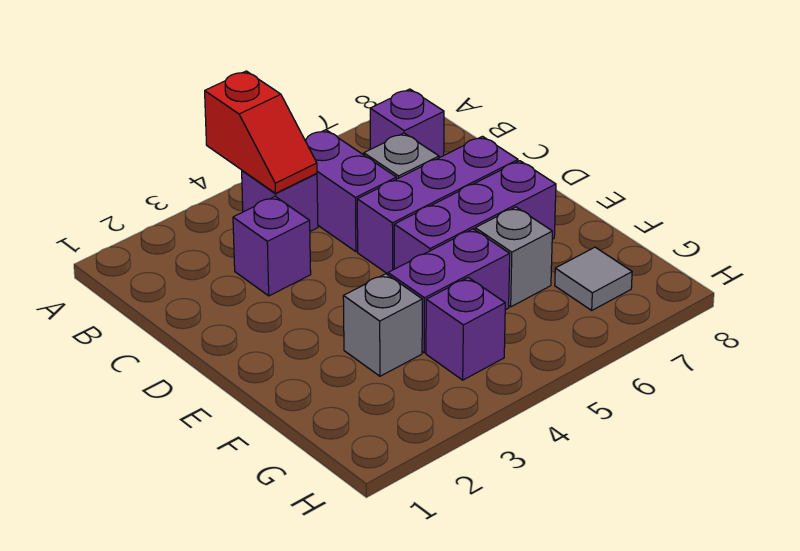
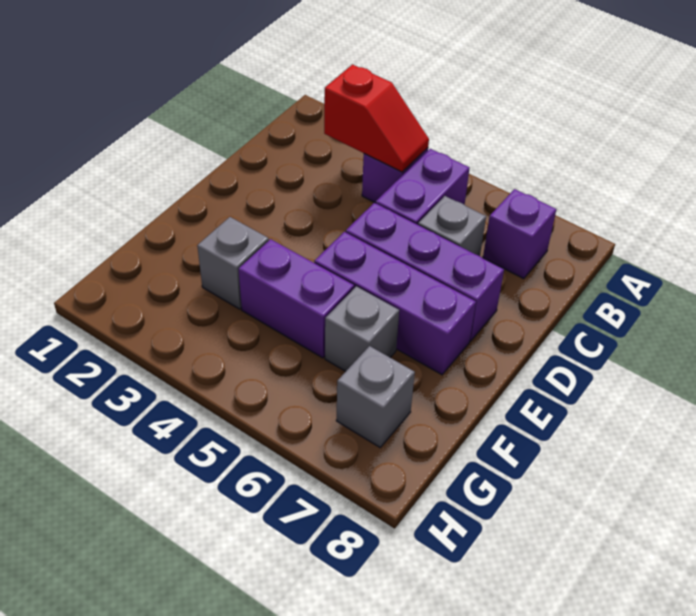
red slope A4:B4 level 2 top A -> red slope B3:B4 level 2 top 3
purple brick C3 level 1 -> none
purple brick G4 level 1 -> none
grey tile G7 level 1 -> grey brick G7 level 1

